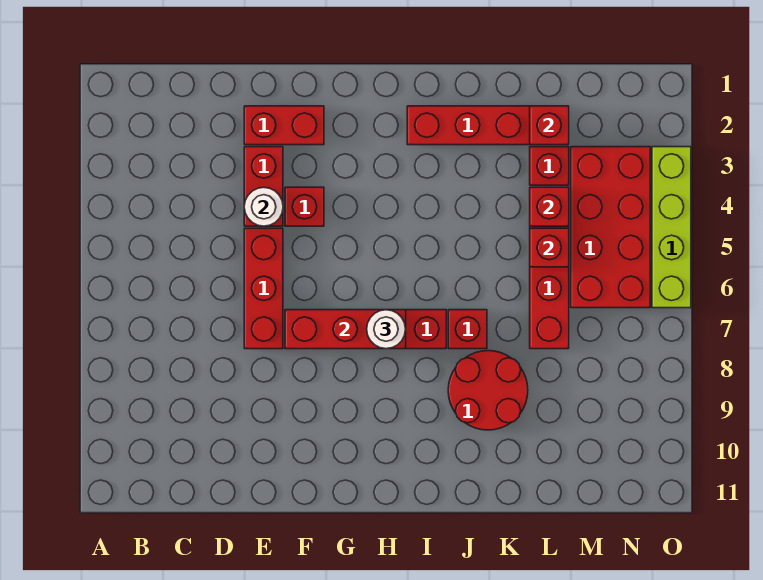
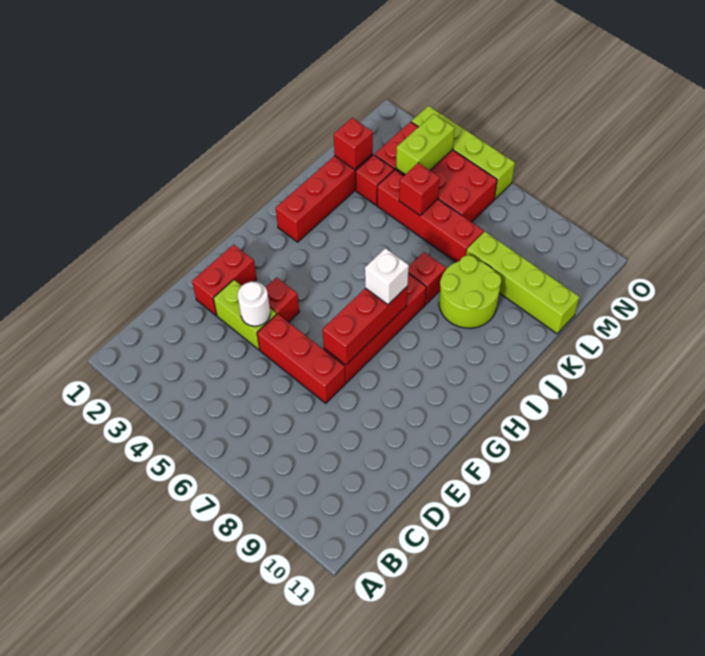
red brick E3:E4 level 1 -> lime brick E3:E4 level 1
white round brick H7 level 3 -> white brick H7 level 3
red round brick J8:K9 level 1 -> lime round brick J8:K9 level 1
red brick L4 level 2 -> none
none -> lime brick L8:L11 level 1
none -> lime brick M4:N4 level 2

